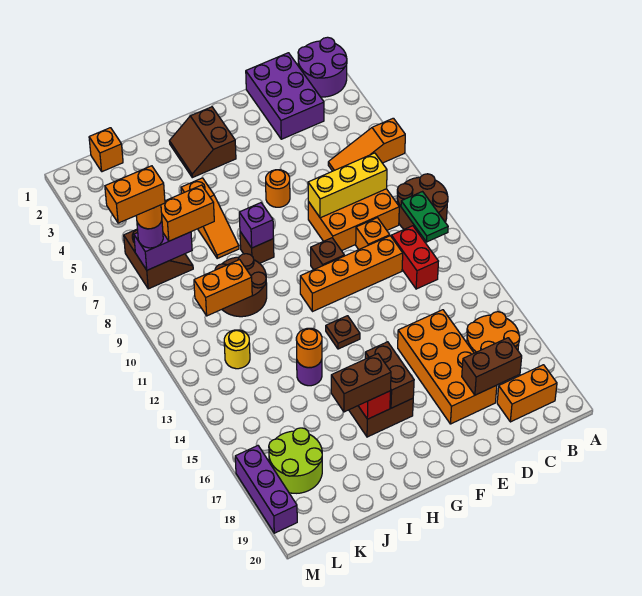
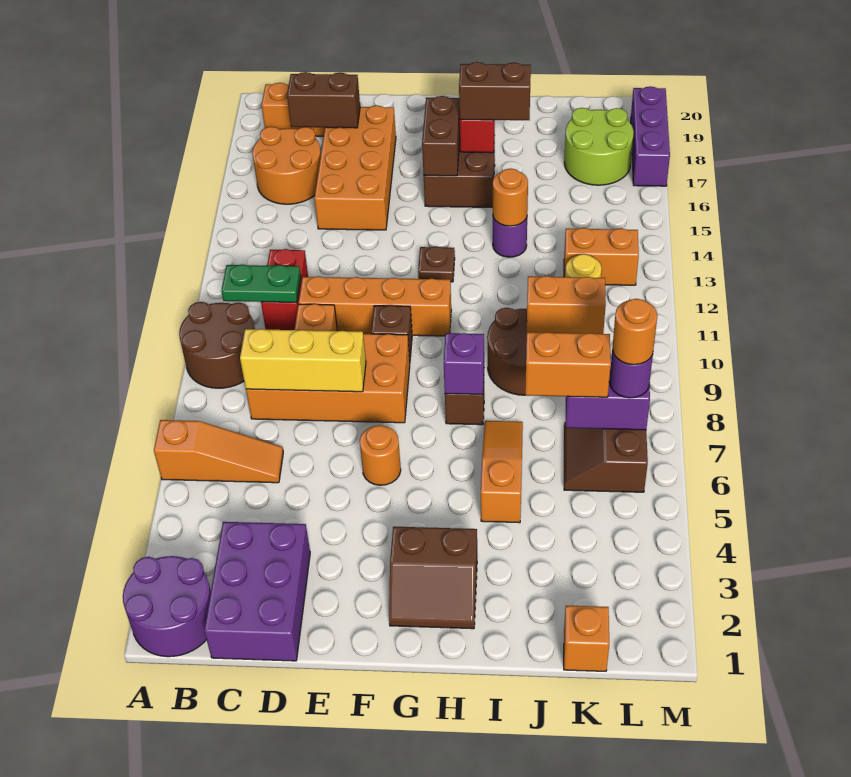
green plate B10:B11 level 2 -> green plate B11:C11 level 2
orange brick C8:E9 level 1 -> orange brick C8:F9 level 1
brown slope G2:H3 level 1 top G -> brown slope G2:H3 level 1 top 3
orange brick L7:M7 level 5 -> orange brick K13:L13 level 1

